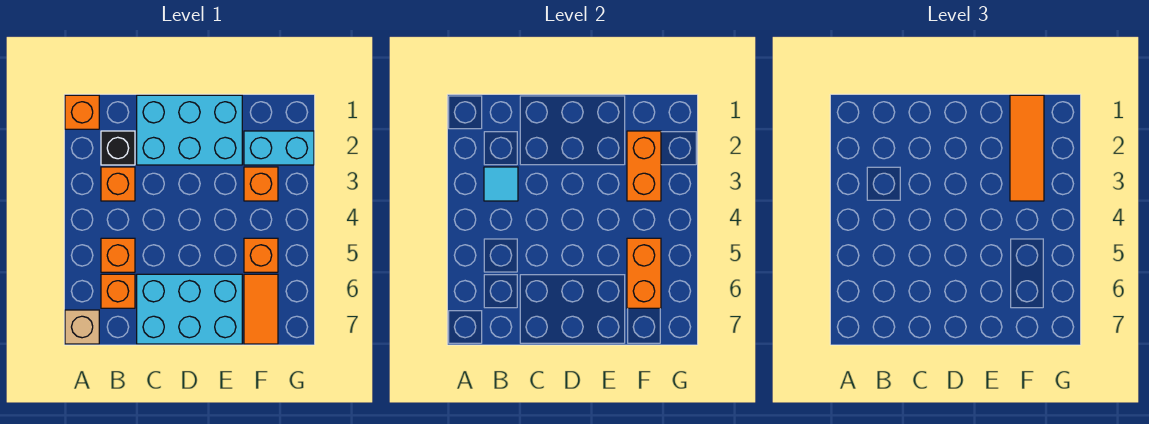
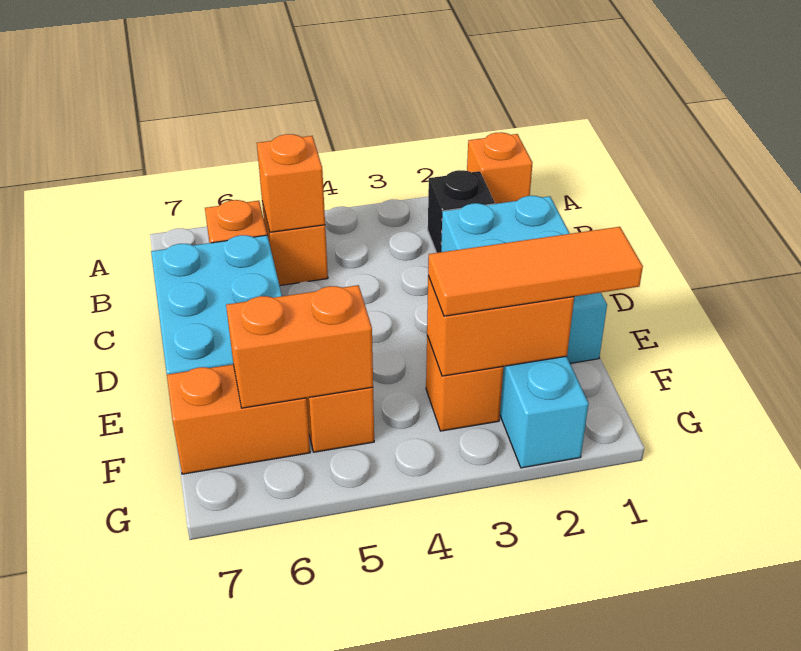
tan brick A7 level 1 -> none
orange brick B3 level 1 -> orange brick B5 level 2
cyan tile B3 level 2 -> none
orange tile F6:F7 level 1 -> orange brick F6:F7 level 1

